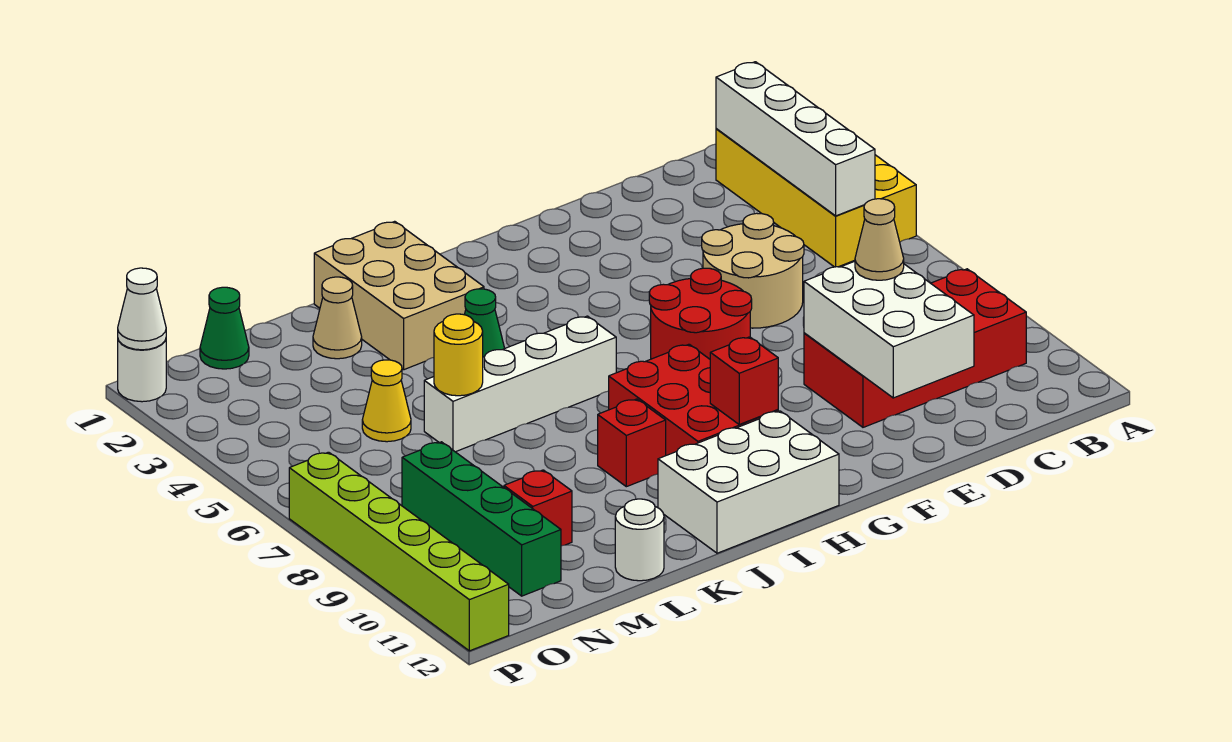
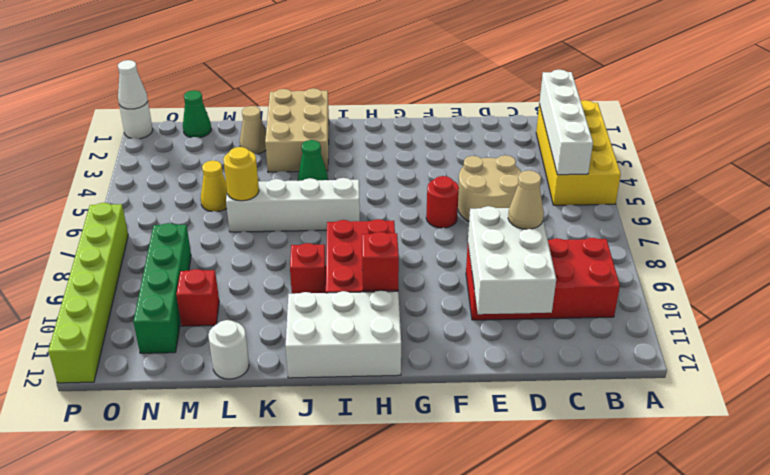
red round brick F6:G7 level 1 -> red round brick F6 level 1

